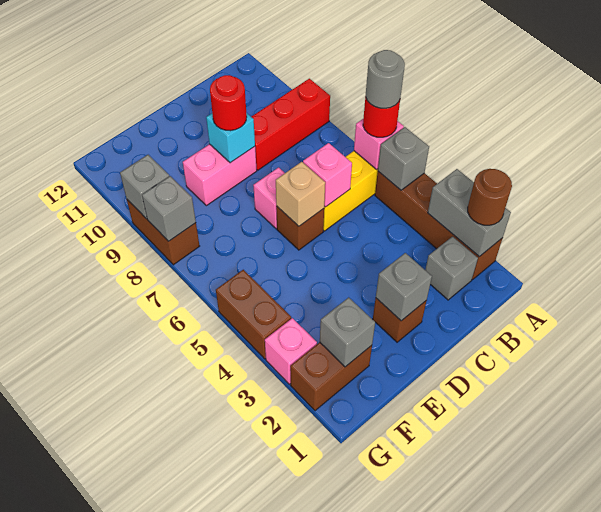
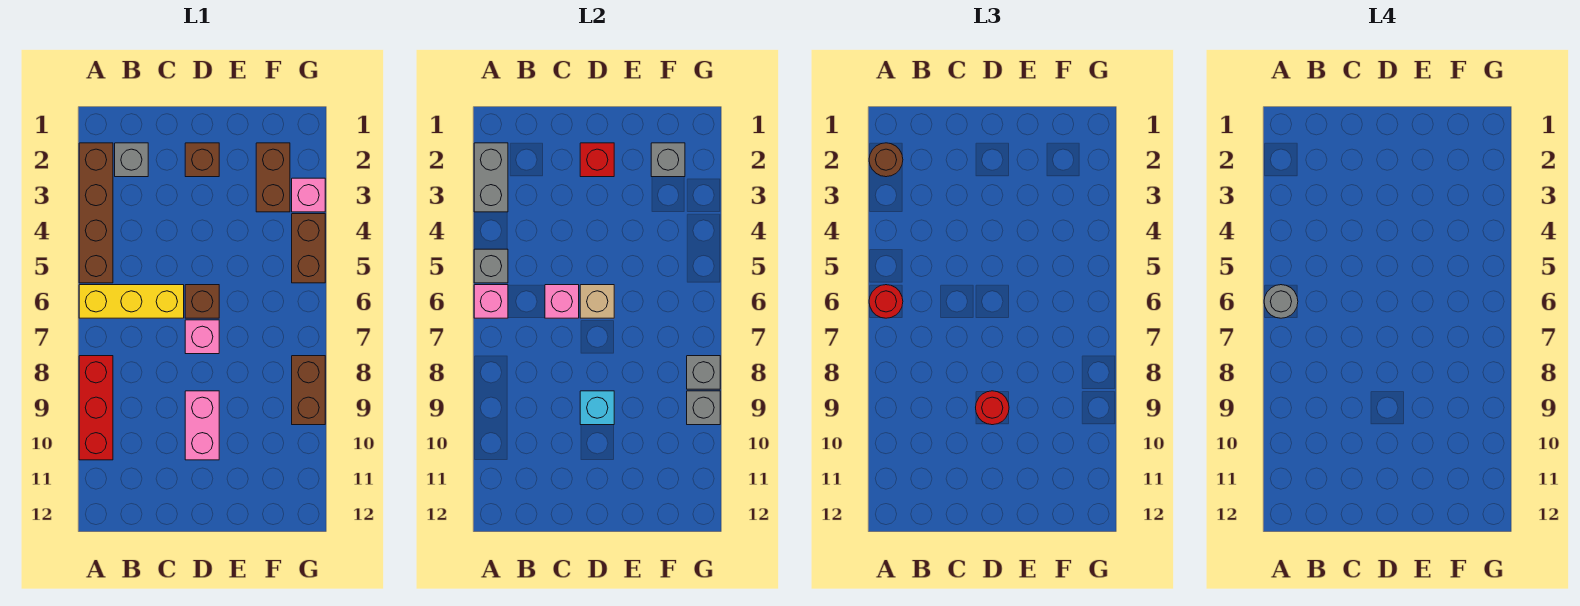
red brick A9:C9 level 1 -> red brick A8:A10 level 1
grey brick D2 level 2 -> red brick D2 level 2
pink brick D9:E9 level 1 -> pink brick D9:D10 level 1
brown brick F2:G2 level 1 -> brown brick F2:F3 level 1

